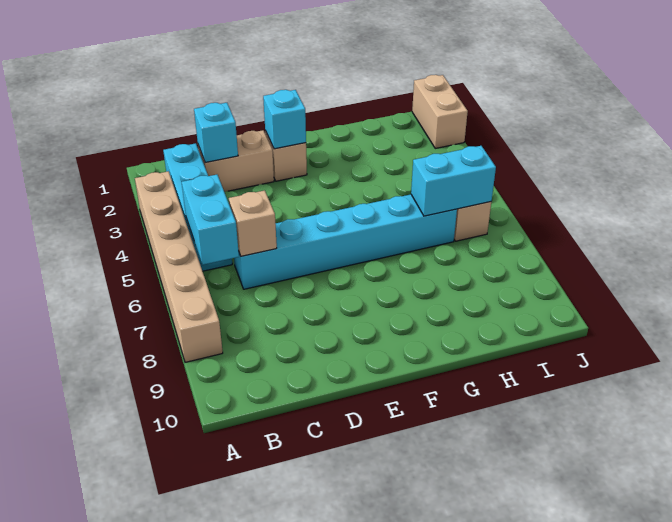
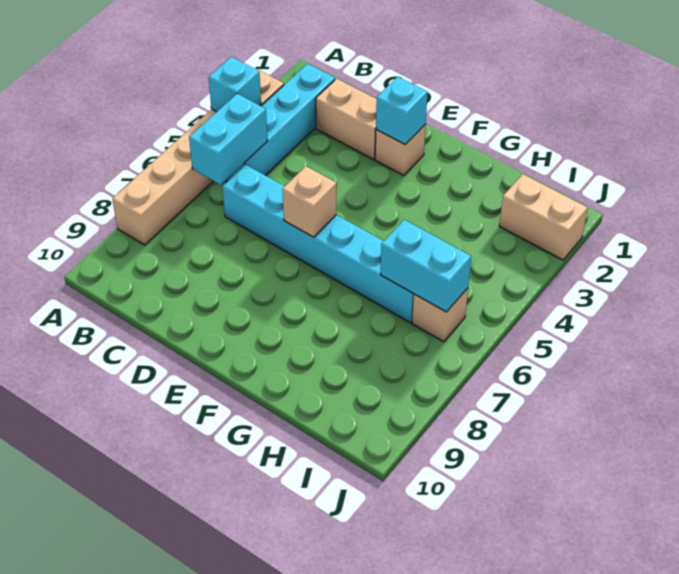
cyan brick C2 level 2 -> cyan brick A4 level 2
tan brick C6 level 2 -> tan brick E6 level 2
tan brick J1:J2 level 1 -> tan brick I2:J2 level 1

